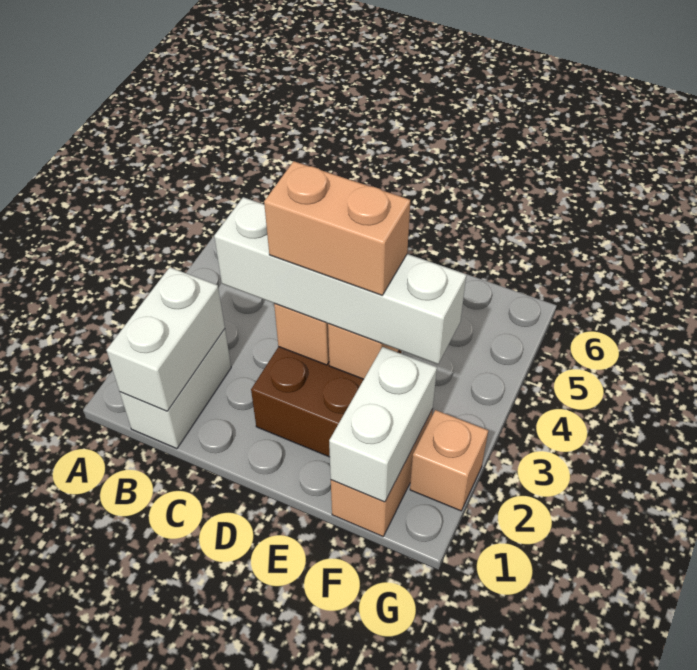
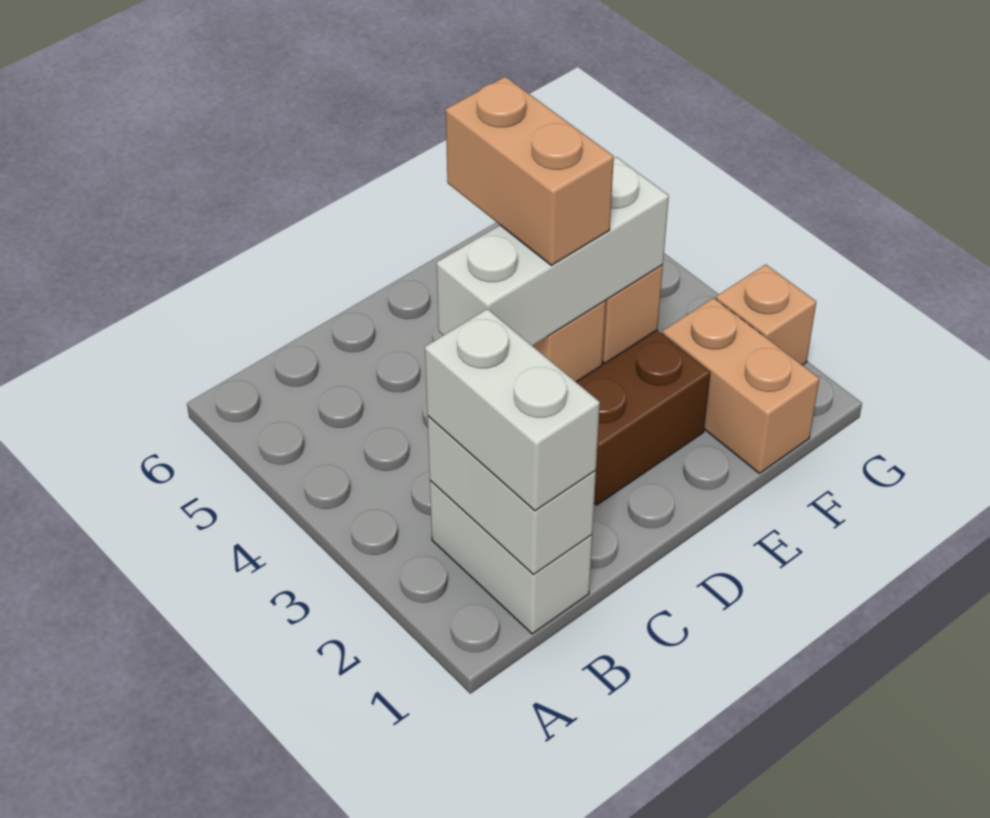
white brick C3:F3 level 3 -> white brick C3:E3 level 3
tan brick D3:E3 level 4 -> tan brick D3:D4 level 4
white brick F1:F2 level 2 -> white brick B1:B2 level 3

